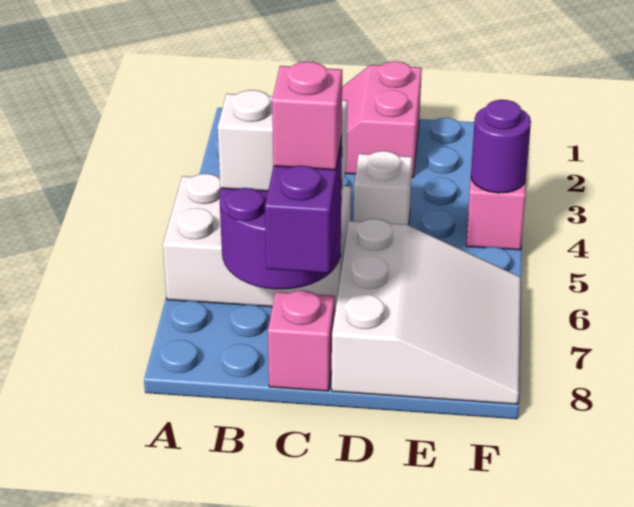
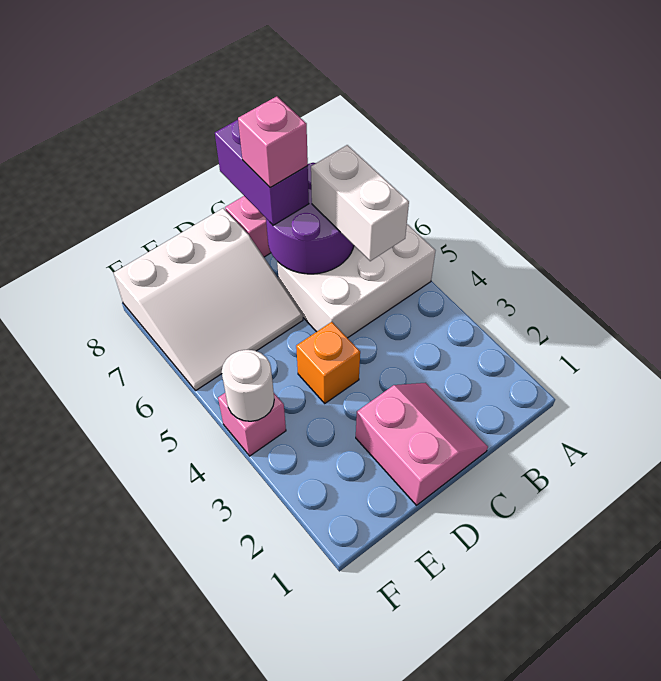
white brick B6:C6 level 3 -> white brick B5:B6 level 3
white brick D4 level 1 -> orange brick D4 level 1
white slope D6:F8 level 1 top D -> white slope D6:F8 level 1 top 8
purple round brick F4 level 2 -> white round brick F4 level 2

